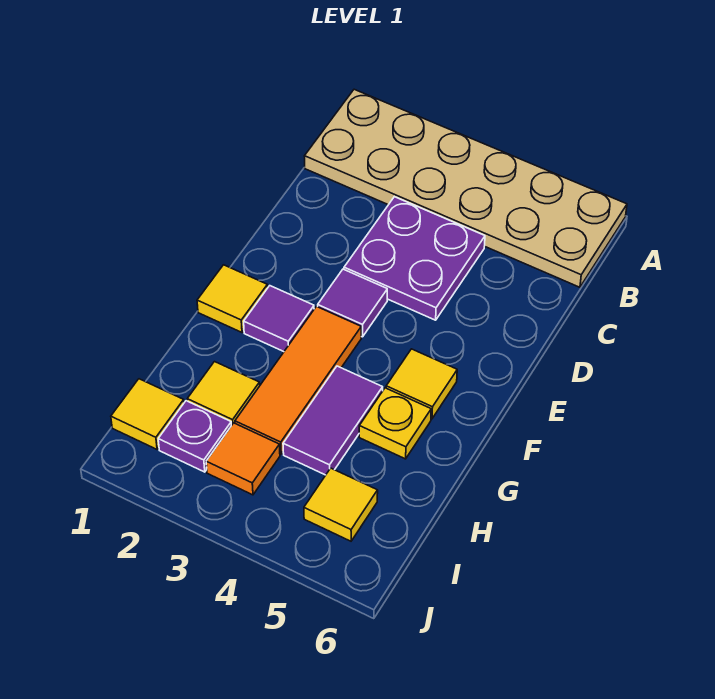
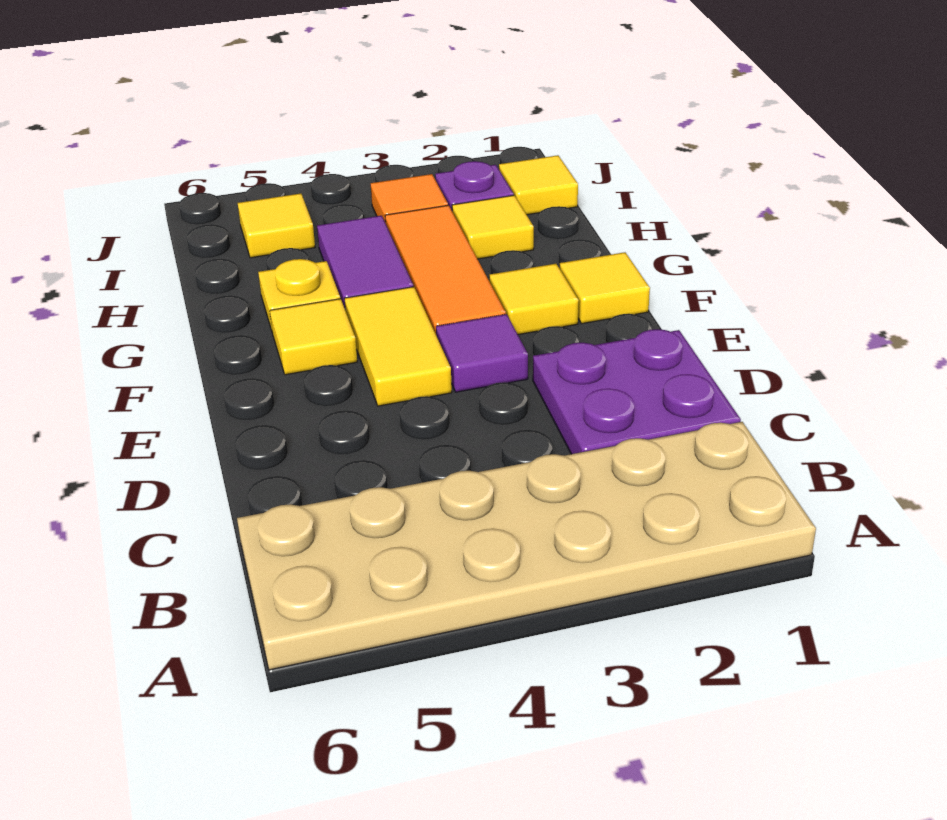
purple plate C3:D4 level 1 -> purple plate C1:D2 level 1
none -> yellow tile E4:F4 level 1
purple tile F2 level 1 -> yellow tile F2 level 1

